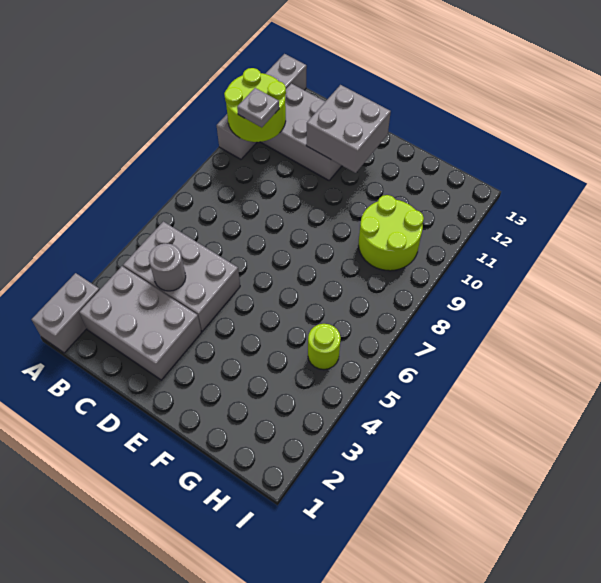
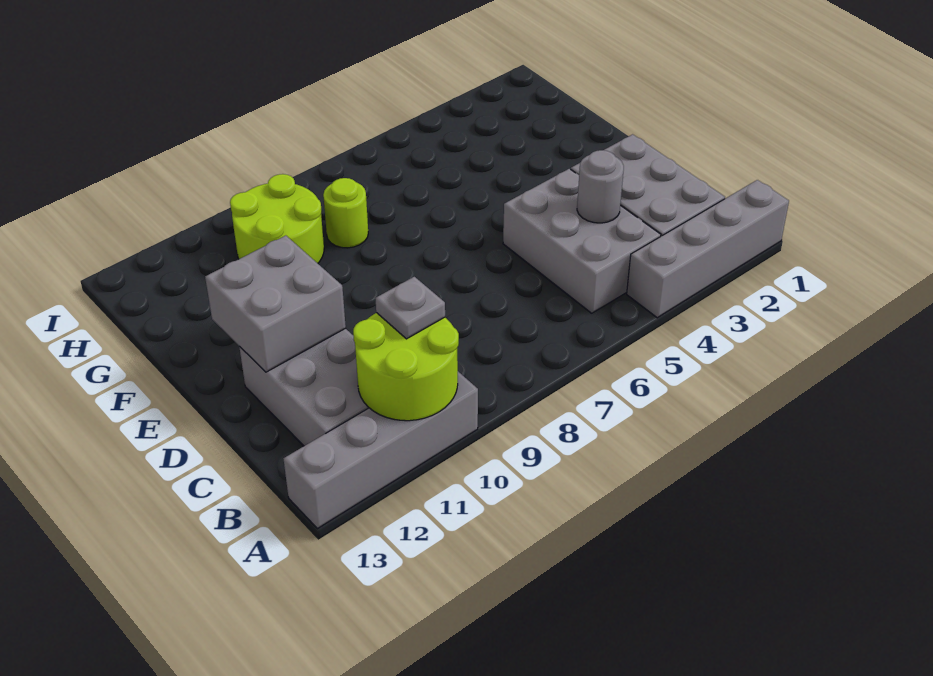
grey brick A1:A2 level 1 -> grey brick A1:A4 level 1
lime round brick H5 level 1 -> lime round brick G8 level 1

